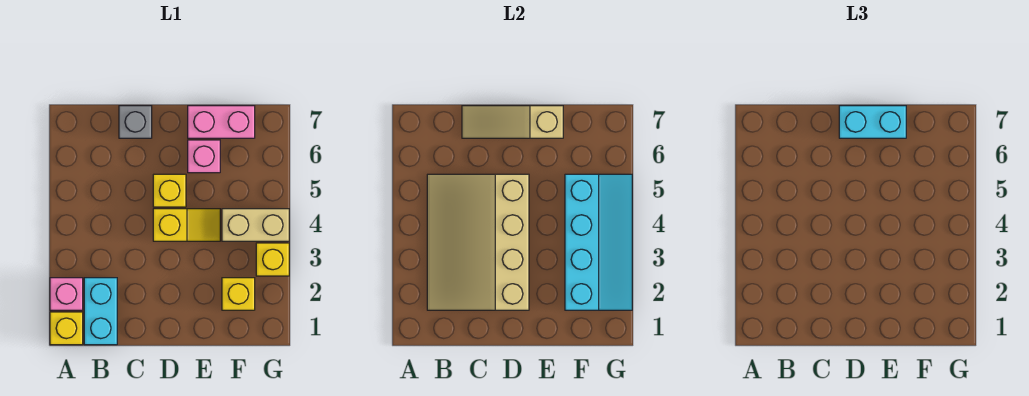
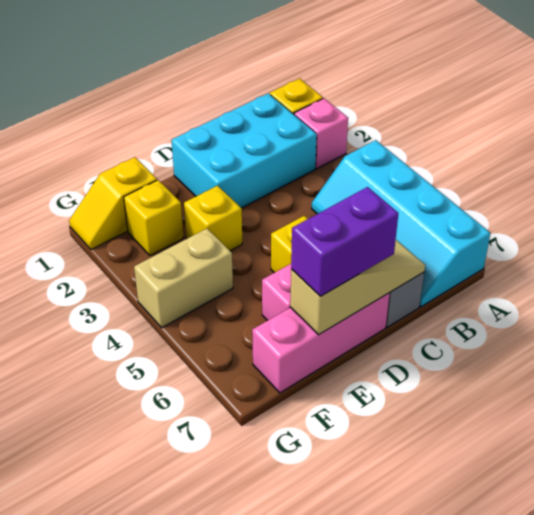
cyan brick B1:B2 level 1 -> cyan brick B1:D2 level 1
tan slope B2:D5 level 2 top D -> none
yellow slope D4:E4 level 1 top D -> yellow slope F1:G1 level 1 top F
cyan brick D7:E7 level 3 -> purple brick D7:E7 level 3
pink brick E7:F7 level 1 -> pink brick D7:F7 level 1
cyan slope F2:G5 level 2 top F -> cyan slope A4:B7 level 1 top A
yellow brick G3 level 1 -> yellow brick E3 level 1

